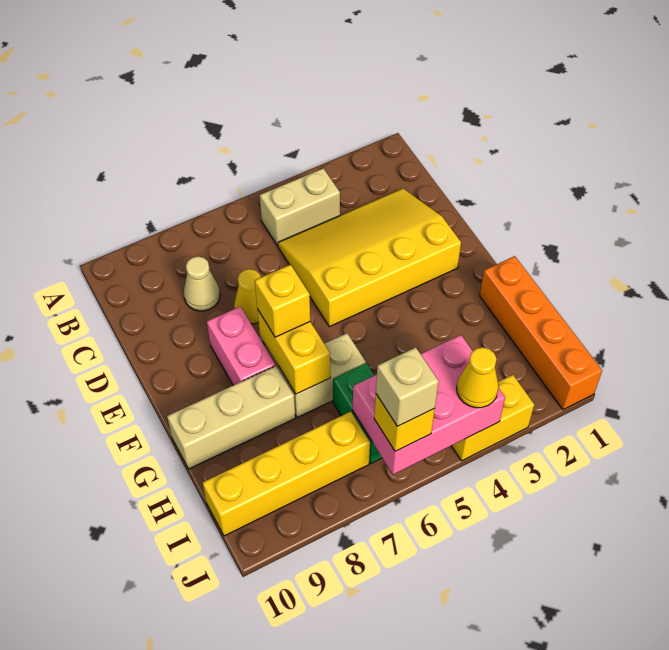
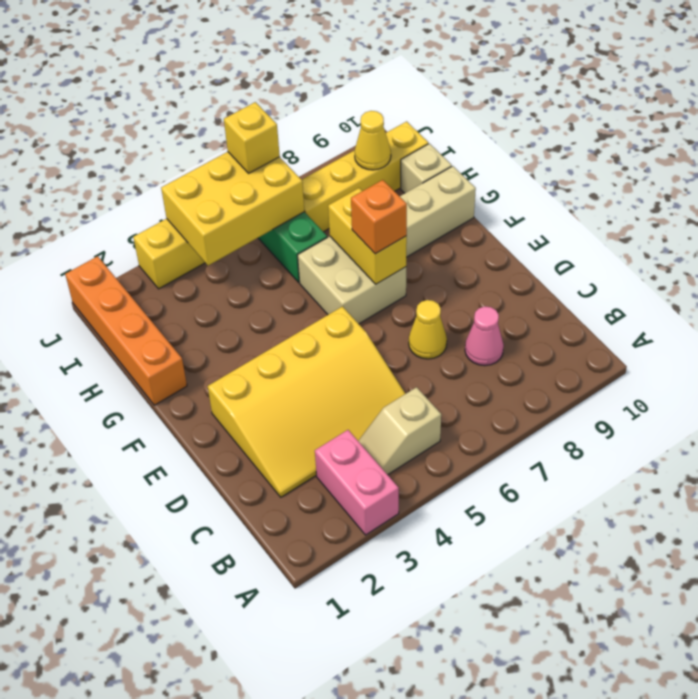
tan brick B4:B5 level 1 -> tan slope B4:B5 level 1 top 5
tan cone C8 level 1 -> pink cone C8 level 1
pink brick E8:F8 level 1 -> pink brick A3:B3 level 1
yellow brick F7 level 3 -> orange brick F7 level 3
tan brick G6:G7 level 1 -> tan brick F6:G7 level 1
pink brick I4:J6 level 2 -> yellow brick I4:J6 level 2
yellow cone J4 level 3 -> yellow cone I9 level 2
tan brick J6 level 4 -> tan brick H10 level 1

